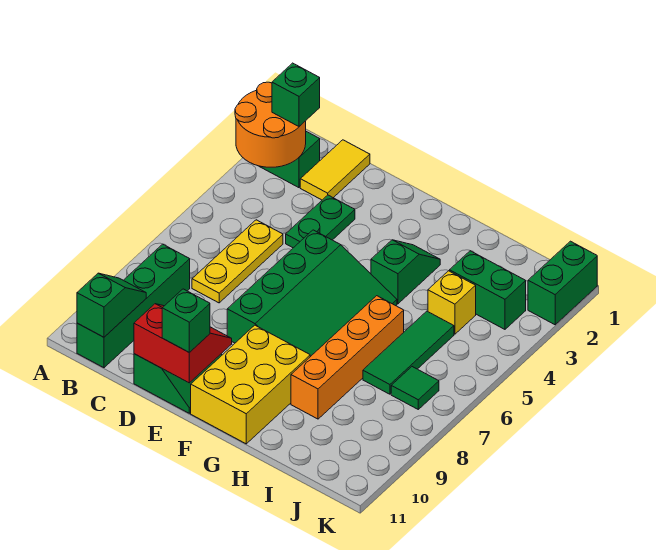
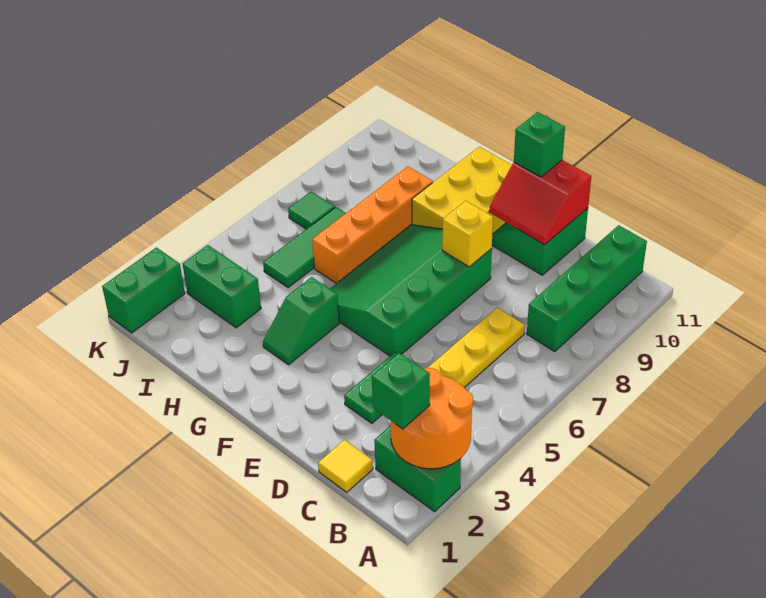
green slope B10:B11 level 2 top 11 -> none
yellow tile C1:C2 level 1 -> yellow tile C1 level 1
yellow brick I4 level 1 -> yellow brick E8 level 2

